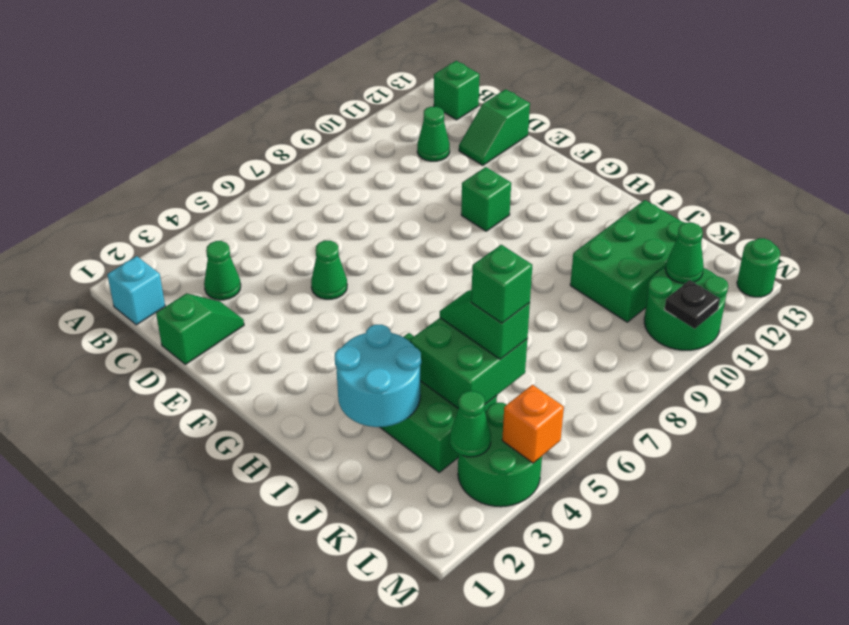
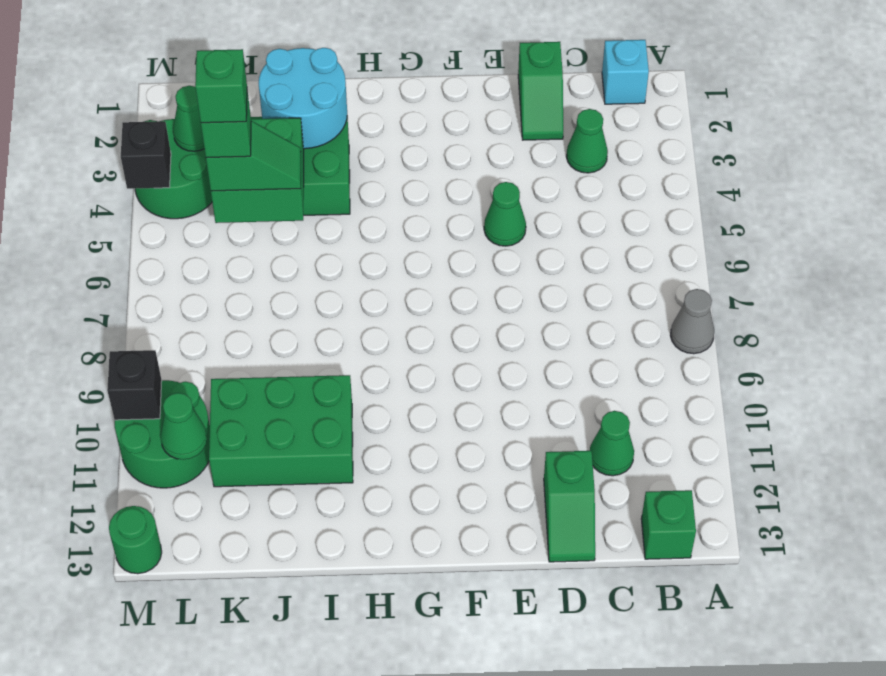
none -> grey cone A8 level 1
green slope D12:D13 level 1 top 13 -> green slope D12:D13 level 1 top 12
green brick F10 level 1 -> green brick K5 level 5
green brick J10:K12 level 1 -> green brick I10:K11 level 1
orange brick M4 level 2 -> black brick M4 level 2
black plate M10 level 2 -> black brick M10 level 2

